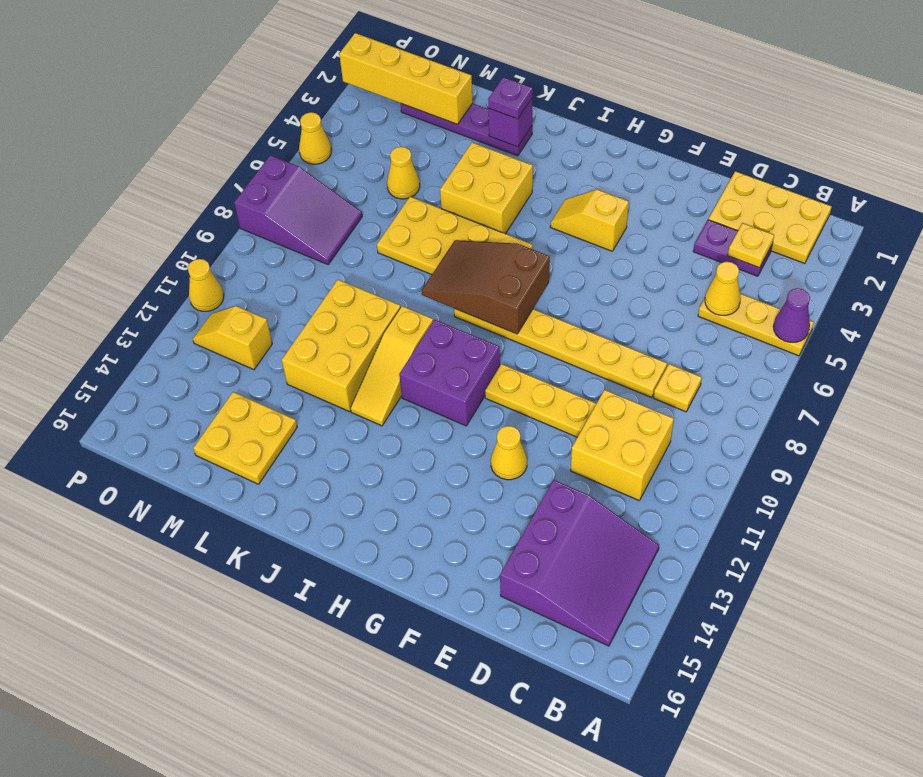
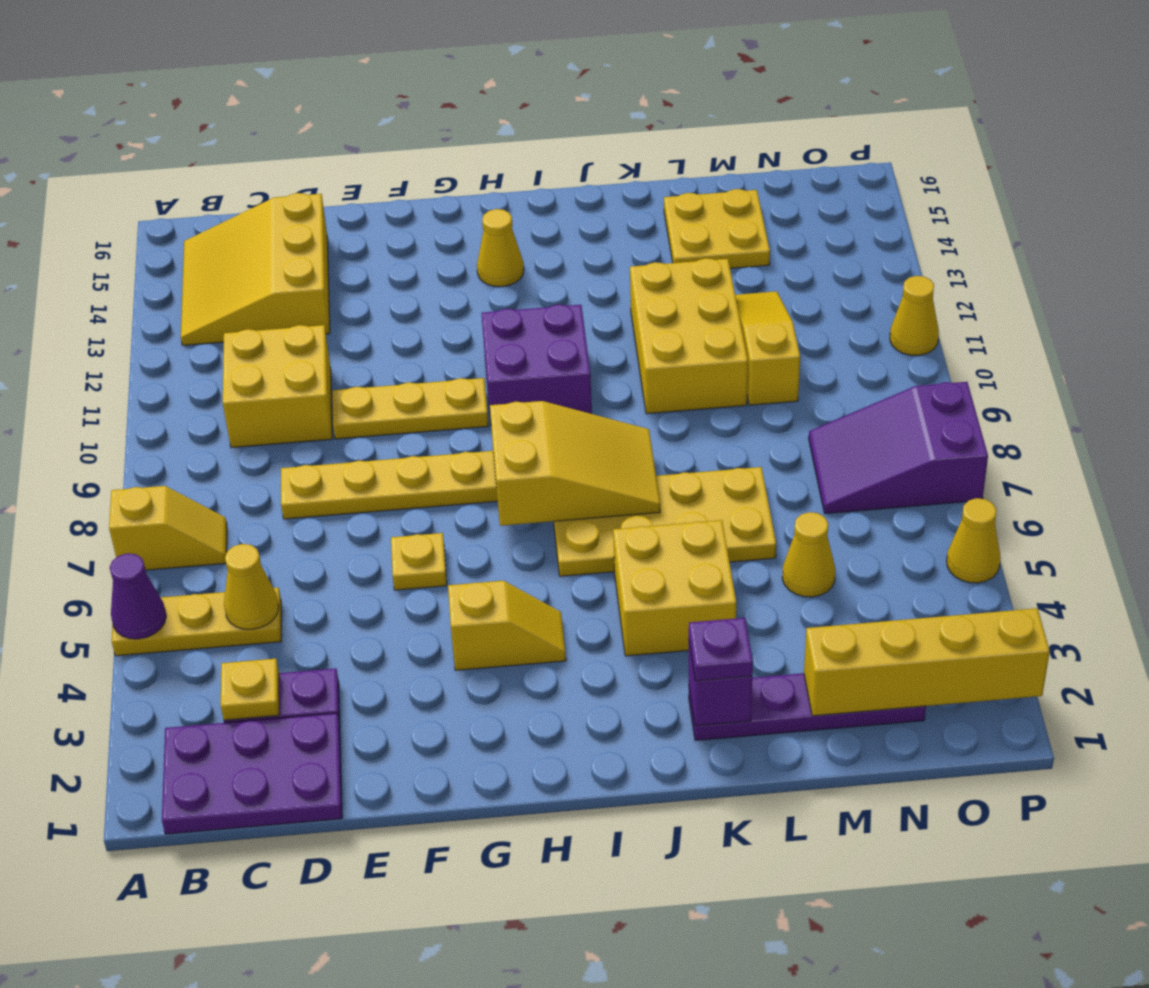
yellow plate B1:D2 level 1 -> purple plate B1:D2 level 1
purple slope B13:D15 level 1 top D -> yellow slope B13:D15 level 1 top D
yellow plate C8 level 1 -> yellow plate F6 level 1
yellow cone F12 level 1 -> yellow cone H14 level 1
brown slope H7:J8 level 2 top H -> yellow slope H7:J8 level 2 top H
yellow slope J10:J12 level 1 top 10 -> yellow slope M10:M12 level 1 top 10
yellow slope N12:O12 level 1 top N -> yellow slope A7:B7 level 1 top A

